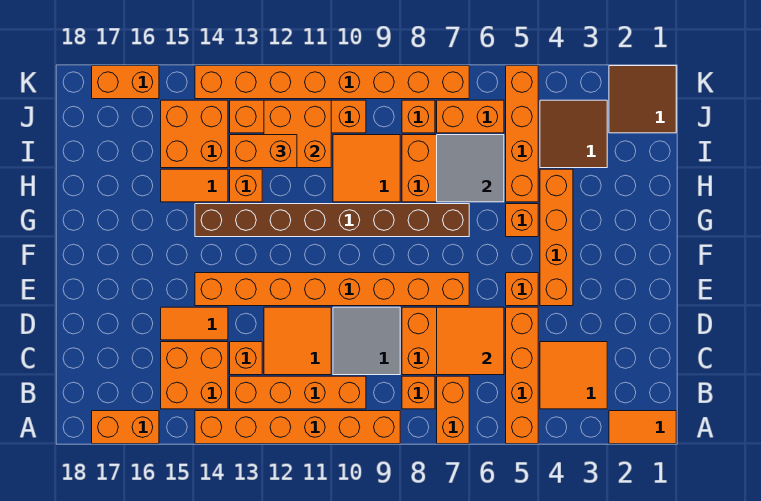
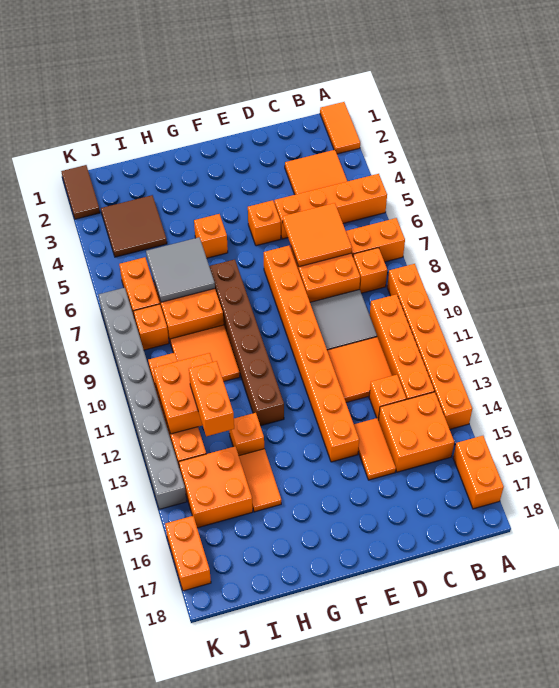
orange brick E4:H4 level 1 -> none
brown brick G7:G14 level 1 -> brown brick G7:G12 level 1
orange brick H5:K5 level 1 -> none
brown tile J1:K2 level 1 -> brown tile K1:K2 level 1
orange brick K7:K14 level 1 -> grey brick K7:K14 level 1

